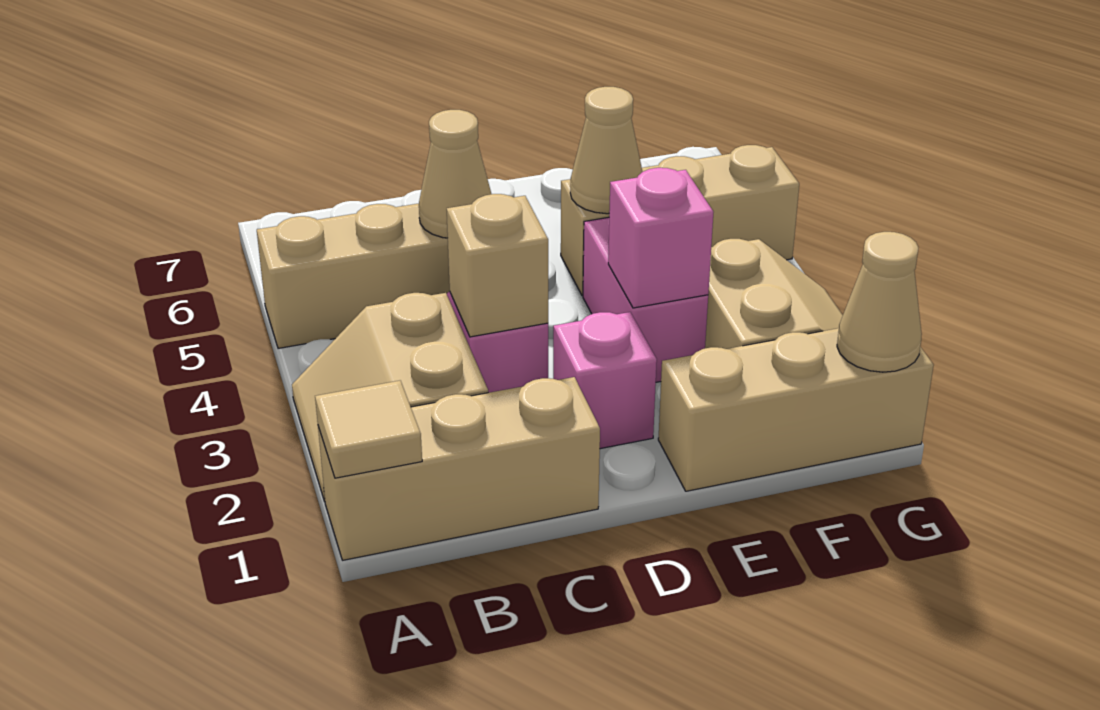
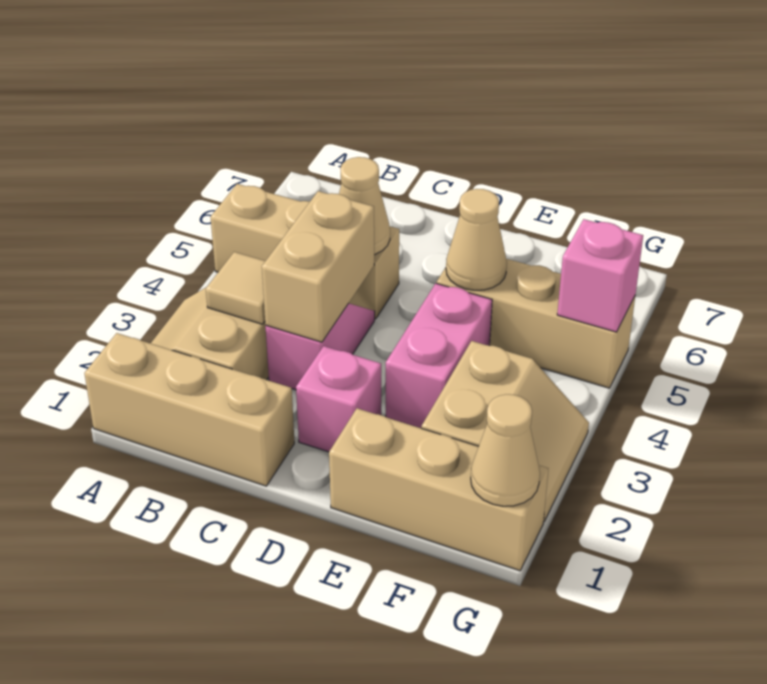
tan tile A1 level 2 -> tan tile B3 level 2
tan brick C3 level 2 -> tan brick C3:C4 level 2
pink brick E3 level 2 -> pink brick G5 level 2

